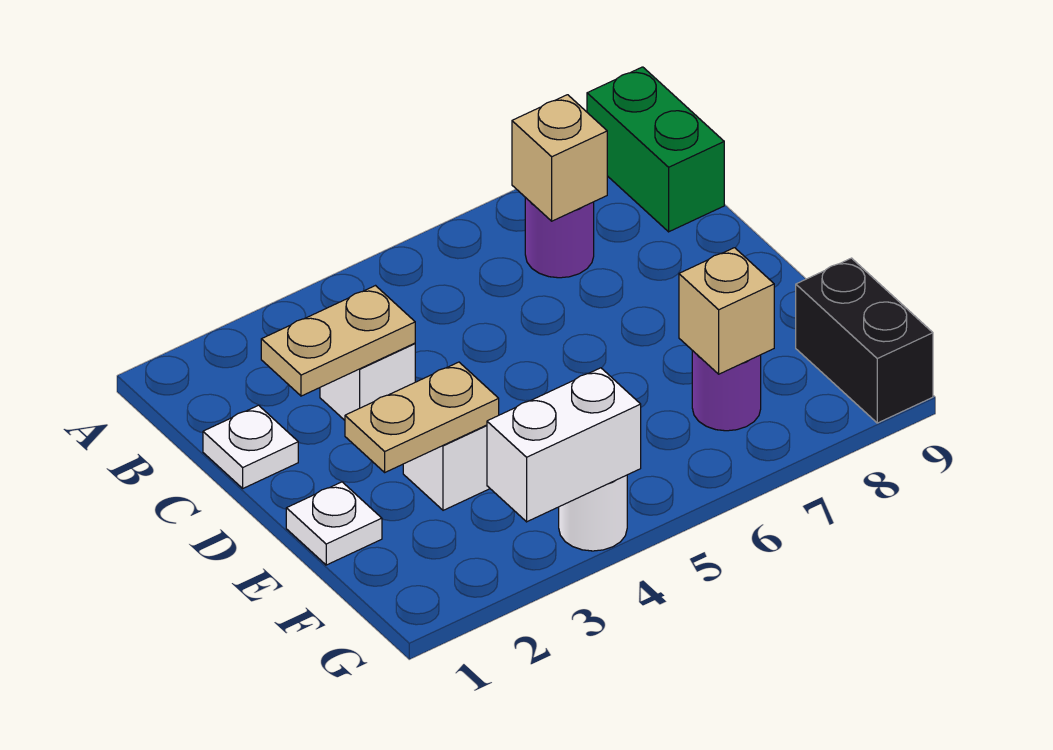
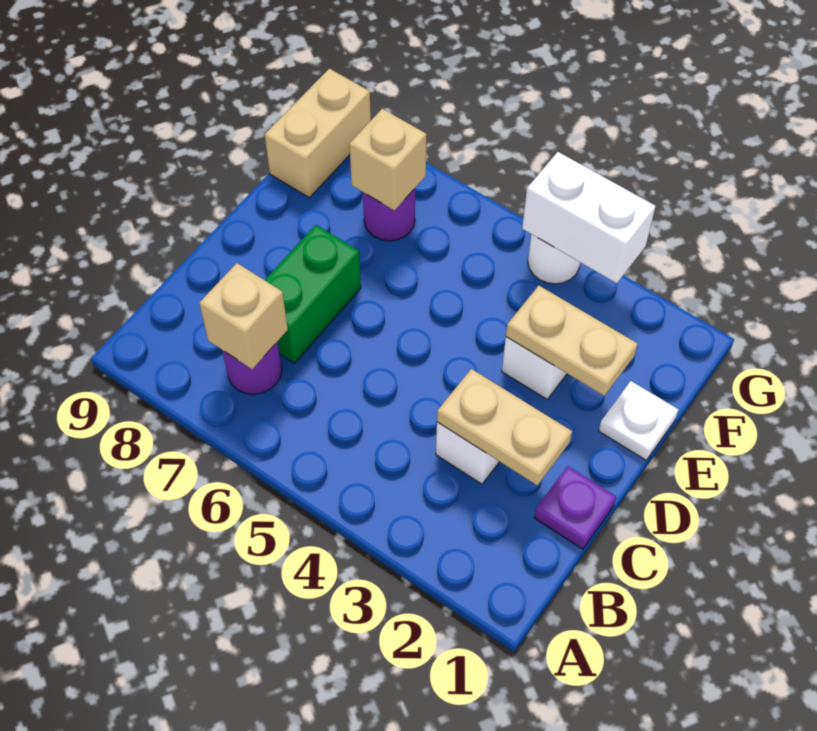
green brick A9:B9 level 1 -> green brick C7:D7 level 1
white plate C1 level 1 -> purple plate C1 level 1
black brick F9:G9 level 1 -> tan brick F9:G9 level 1

